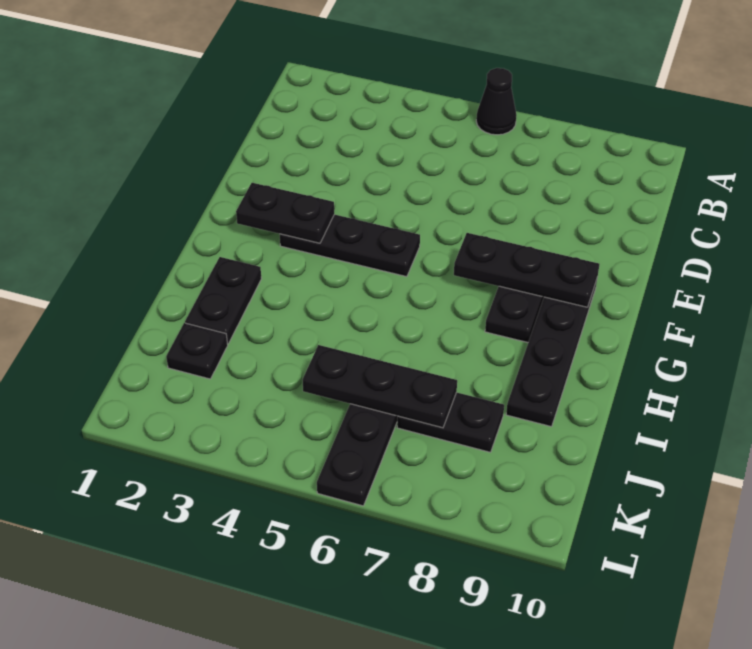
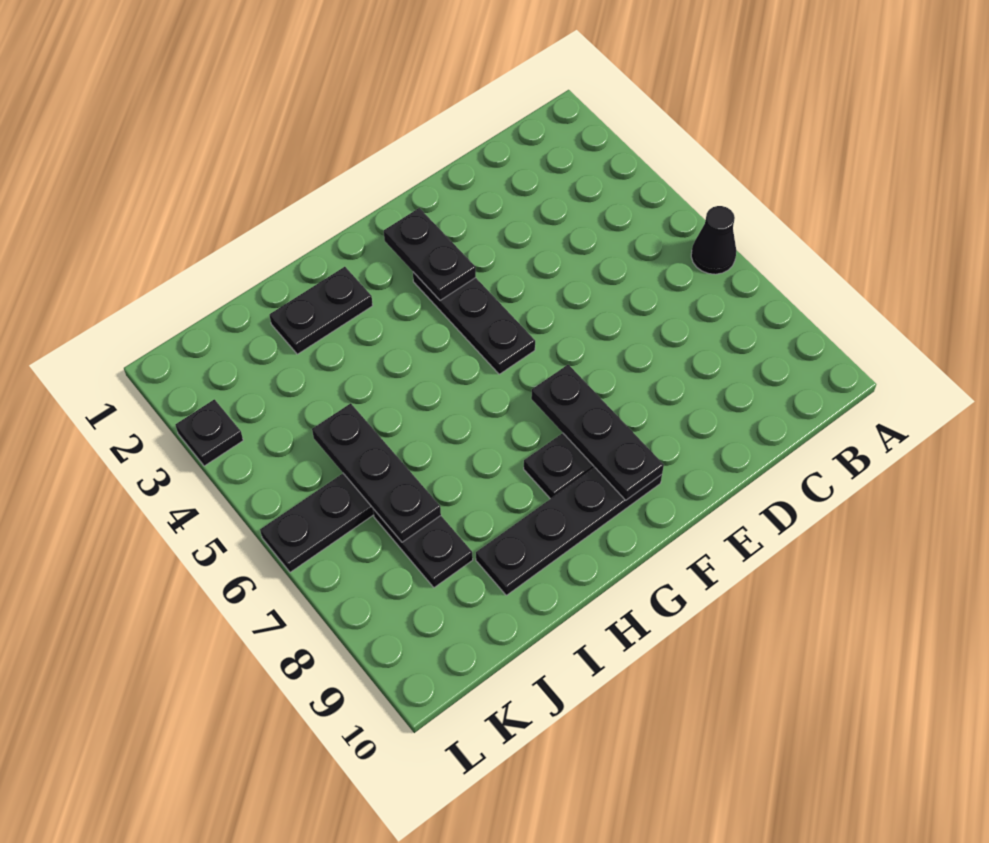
black plate J2 level 1 -> black plate L3 level 1

